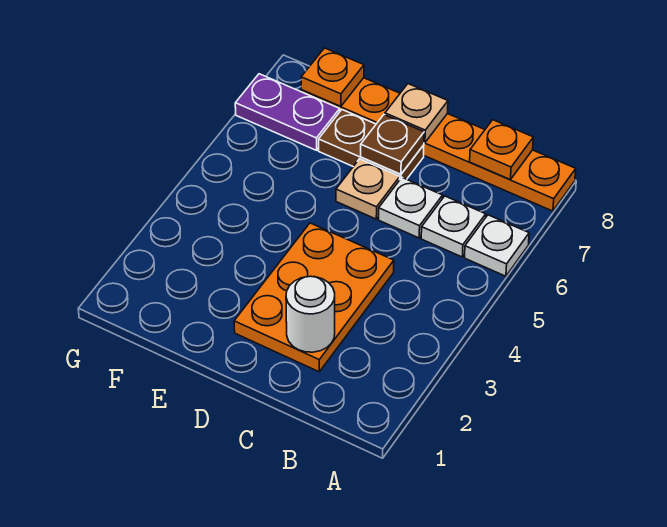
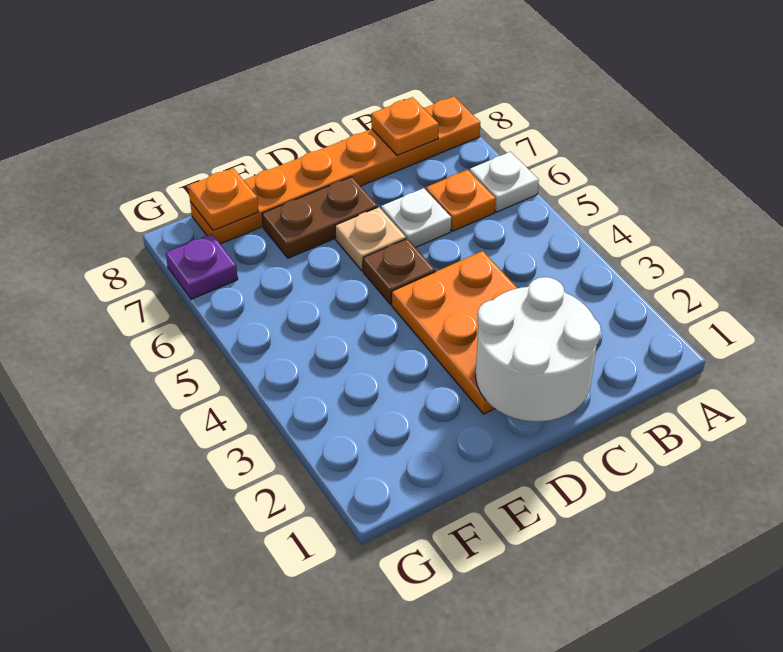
white plate B6 level 1 -> orange plate B6 level 1
white round brick C2 level 2 -> white round brick C1:D2 level 2
brown plate D7 level 2 -> brown plate D5 level 1
tan plate D8 level 2 -> none
purple plate F7:G7 level 1 -> purple plate G7 level 1

